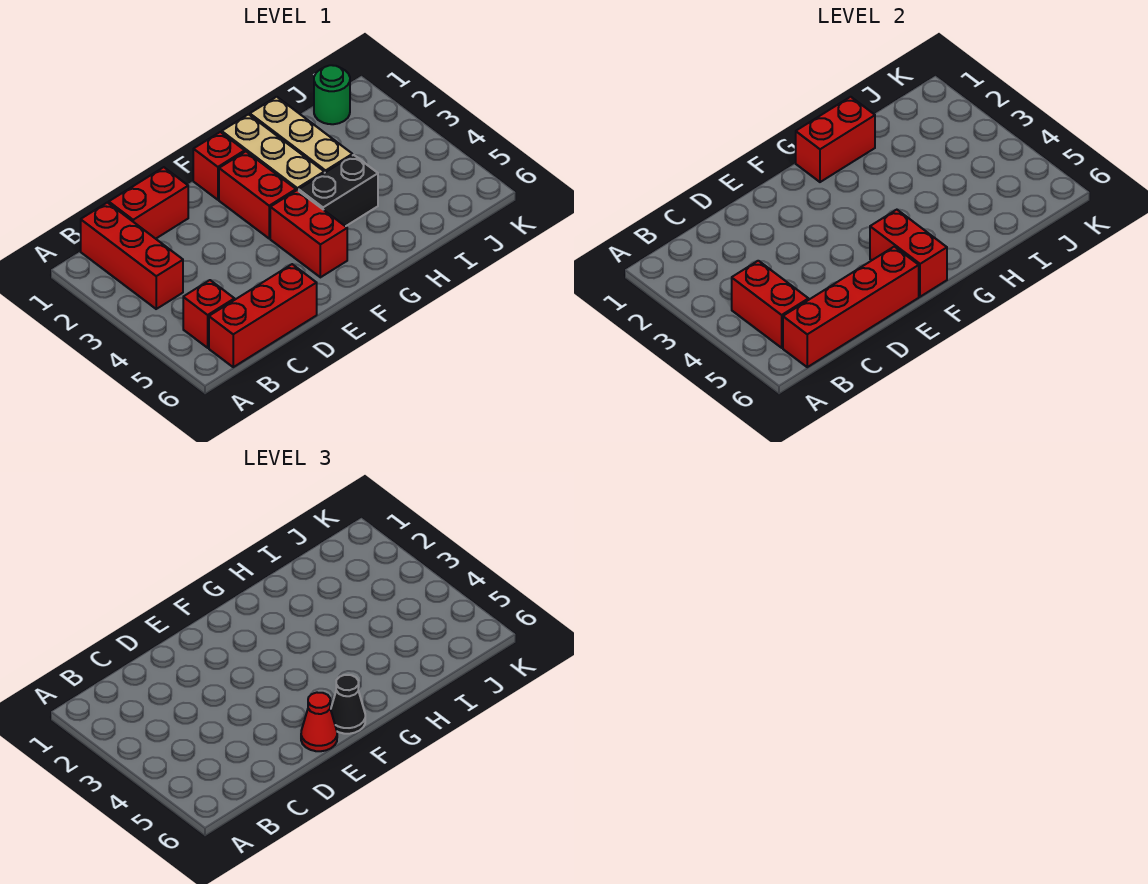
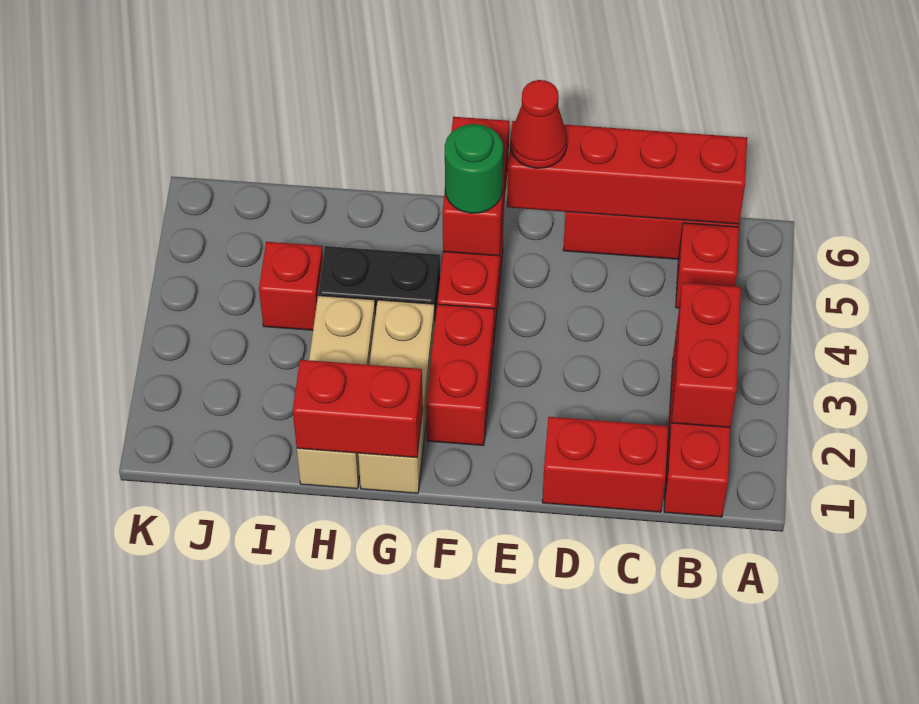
red brick B4:B5 level 2 -> red brick B2:B3 level 2
red brick F1 level 1 -> red brick I4 level 1
black cone F6 level 3 -> none
green round brick J1 level 1 -> green round brick F5 level 3

